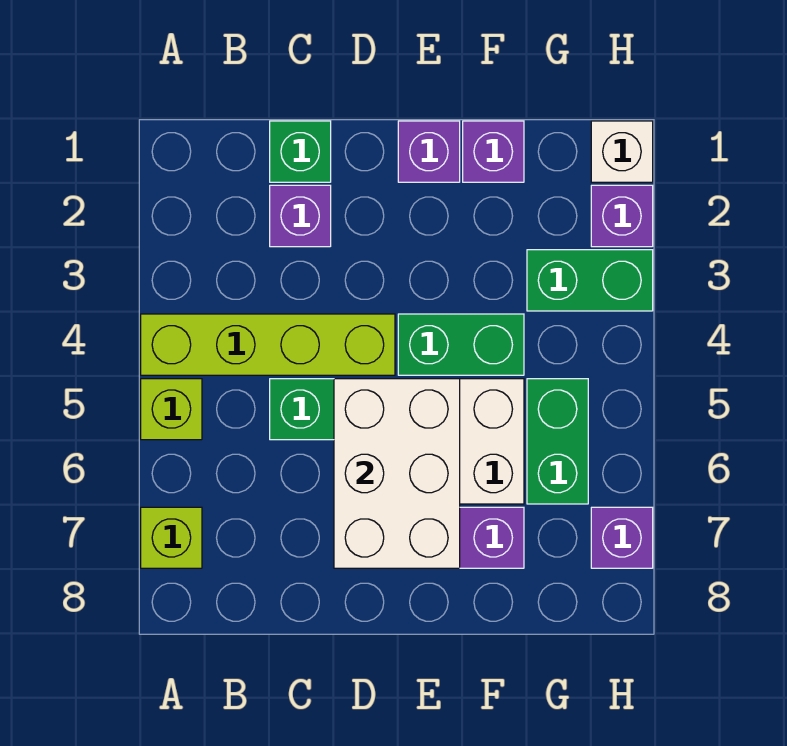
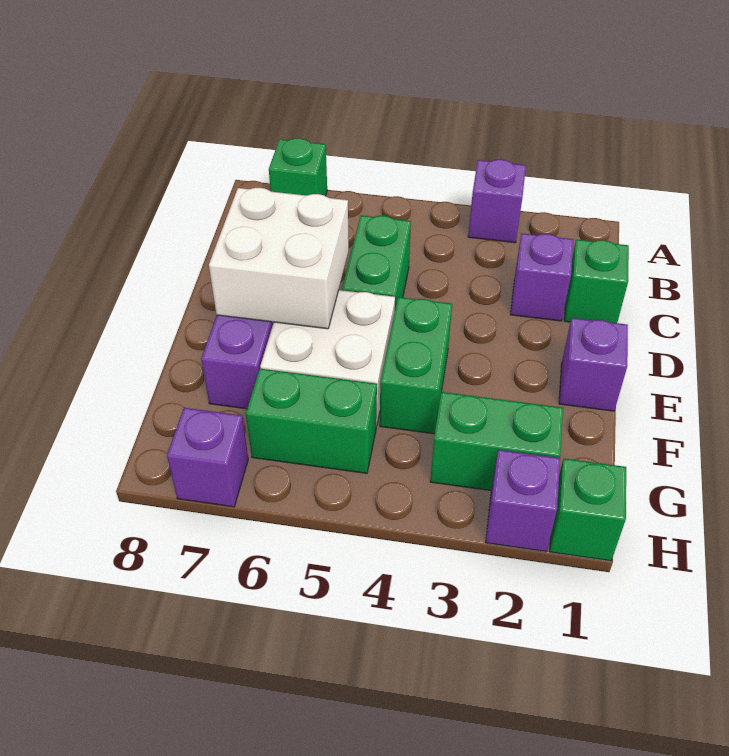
lime brick A4:D4 level 1 -> none
lime brick A5 level 1 -> none
lime brick A7 level 1 -> green brick A7 level 1
white brick D5:E7 level 2 -> white brick D6:E7 level 2
purple brick F1 level 1 -> purple brick A3 level 1
green brick G3:H3 level 1 -> green brick G2:G3 level 1
white brick H1 level 1 -> green brick H1 level 1

